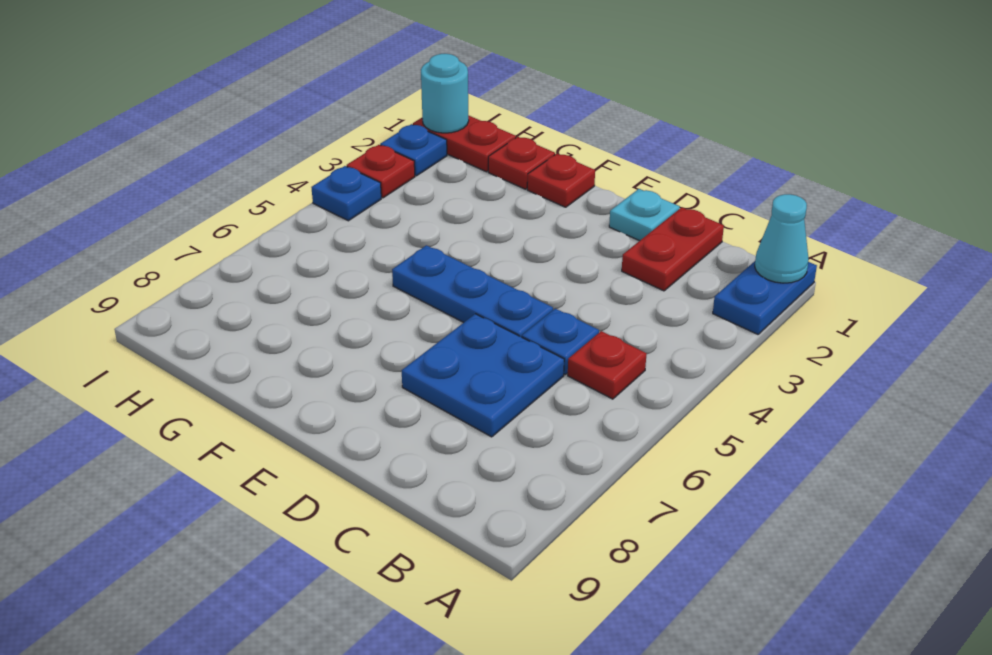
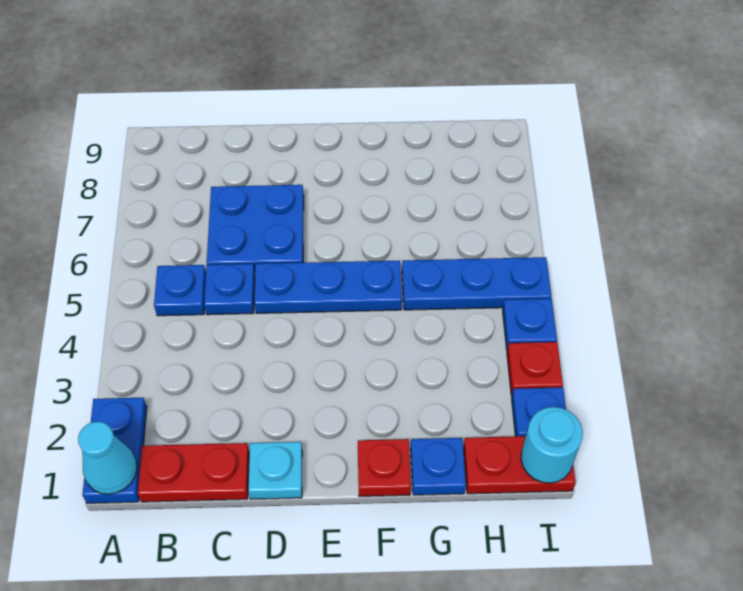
red plate B5 level 1 -> blue plate B5 level 1
red plate C1:C2 level 1 -> red plate B1:C1 level 1
red plate G1 level 1 -> blue plate G1 level 1
none -> blue plate G5:I5 level 1

